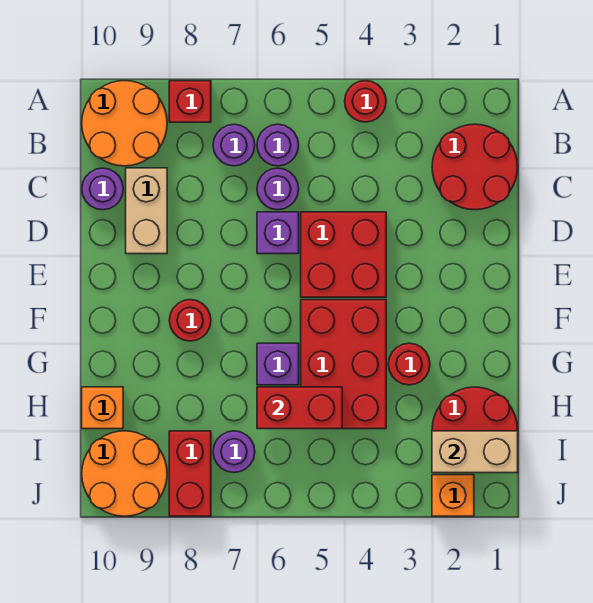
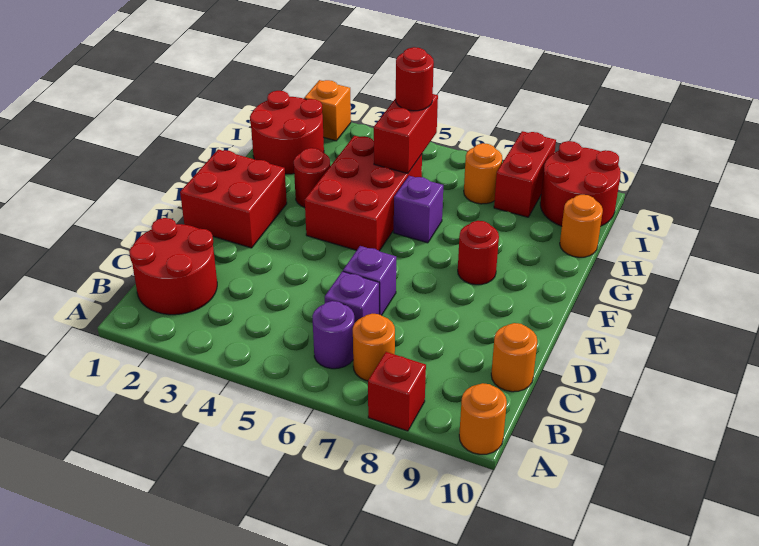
red round brick A4 level 1 -> red round brick I5 level 3
orange round brick A9:B10 level 1 -> orange round brick A10 level 1
purple round brick B7 level 1 -> orange round brick B7 level 1
purple round brick C6 level 1 -> purple brick C6 level 1
tan brick C9:D9 level 1 -> none
purple round brick C10 level 1 -> orange round brick C10 level 1
red brick D4:E5 level 1 -> red brick E1:F2 level 1
red brick H5:H6 level 2 -> red brick H5:I5 level 2
orange brick H10 level 1 -> orange round brick H10 level 1
tan brick I1:I2 level 2 -> none
purple round brick I7 level 1 -> orange round brick I7 level 1
orange round brick I9:J10 level 1 -> red round brick I9:J10 level 1

